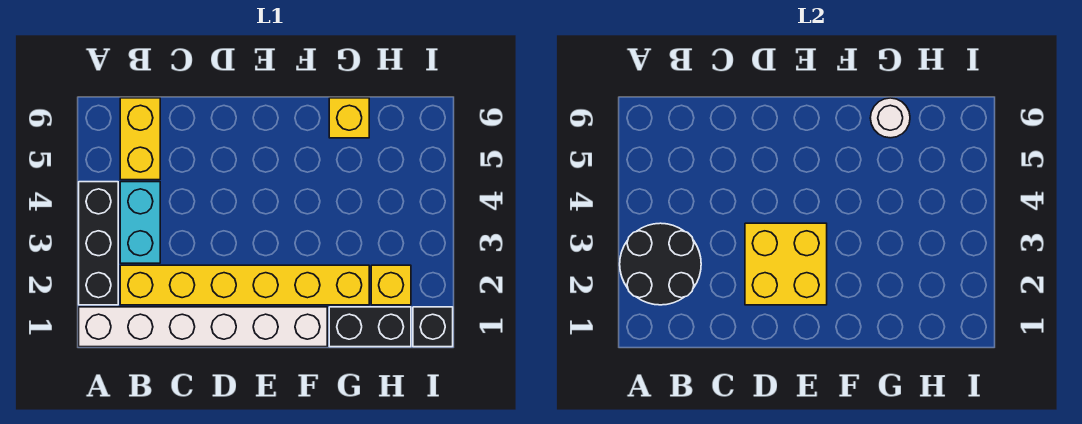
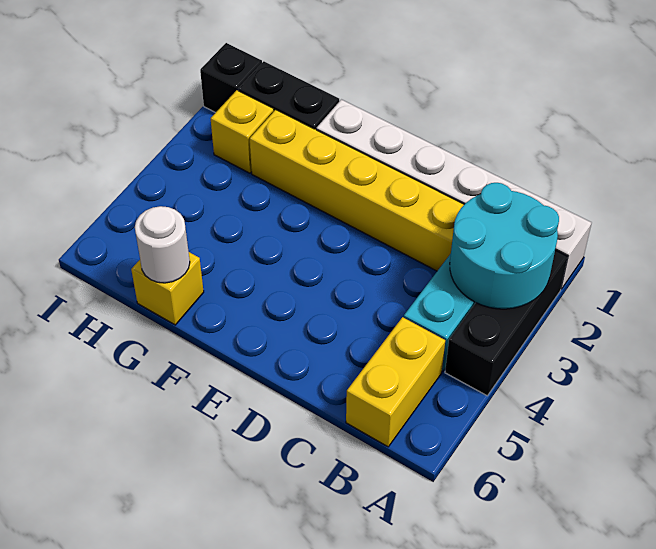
black round brick A2:B3 level 2 -> cyan round brick A2:B3 level 2
yellow brick D2:E3 level 2 -> none

